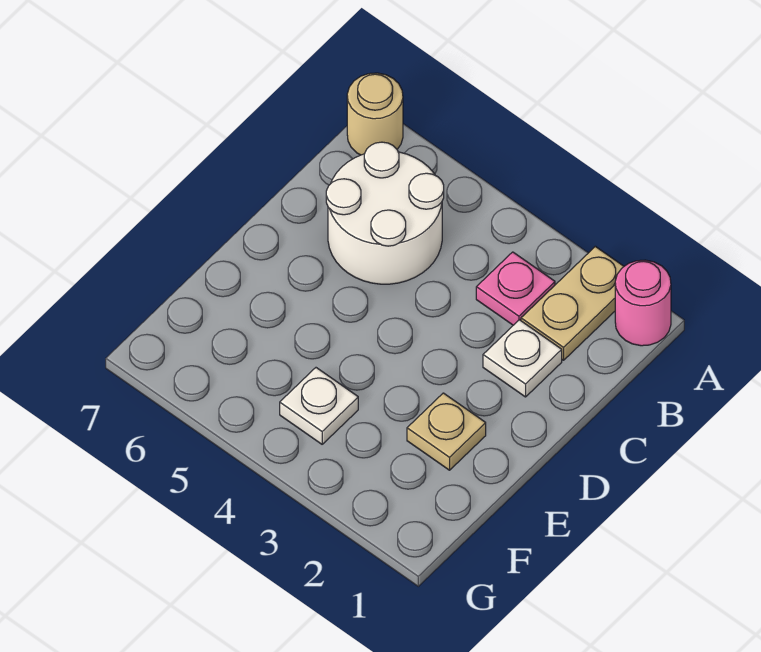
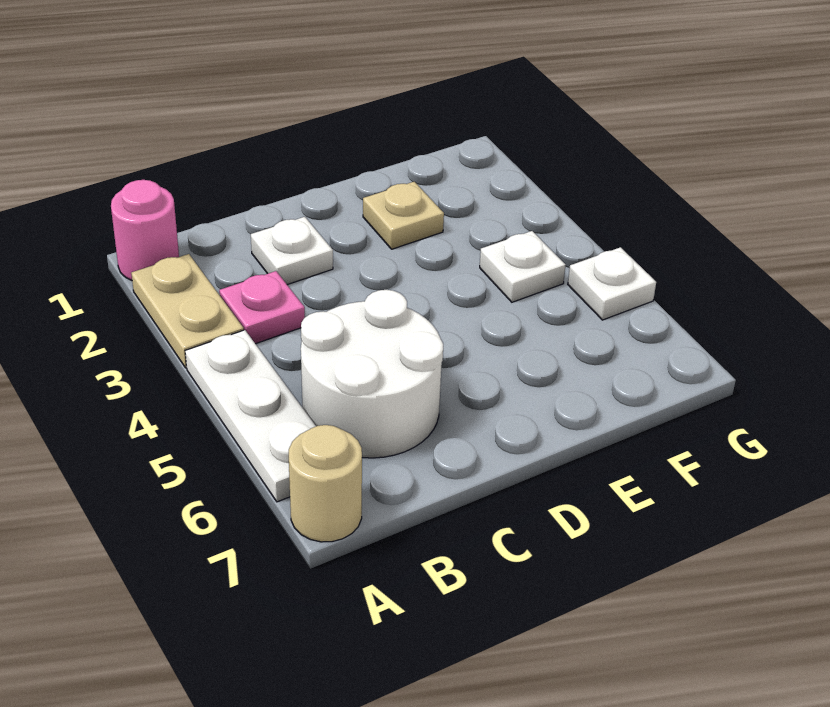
tan plate A2:B2 level 1 -> tan plate A2:A3 level 1
none -> white plate A4:A6 level 1
none -> white plate G5 level 1

